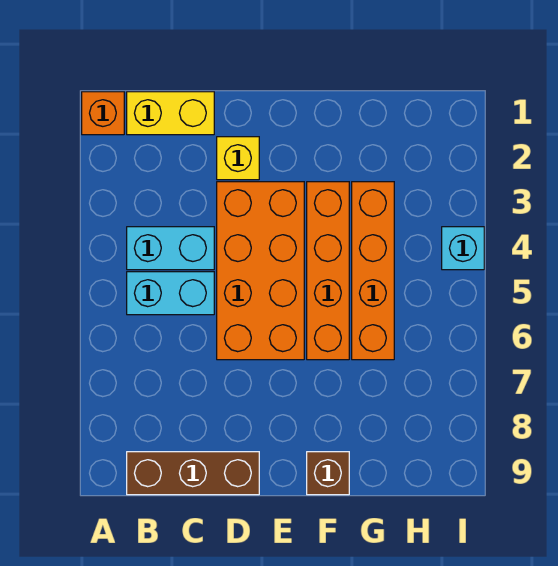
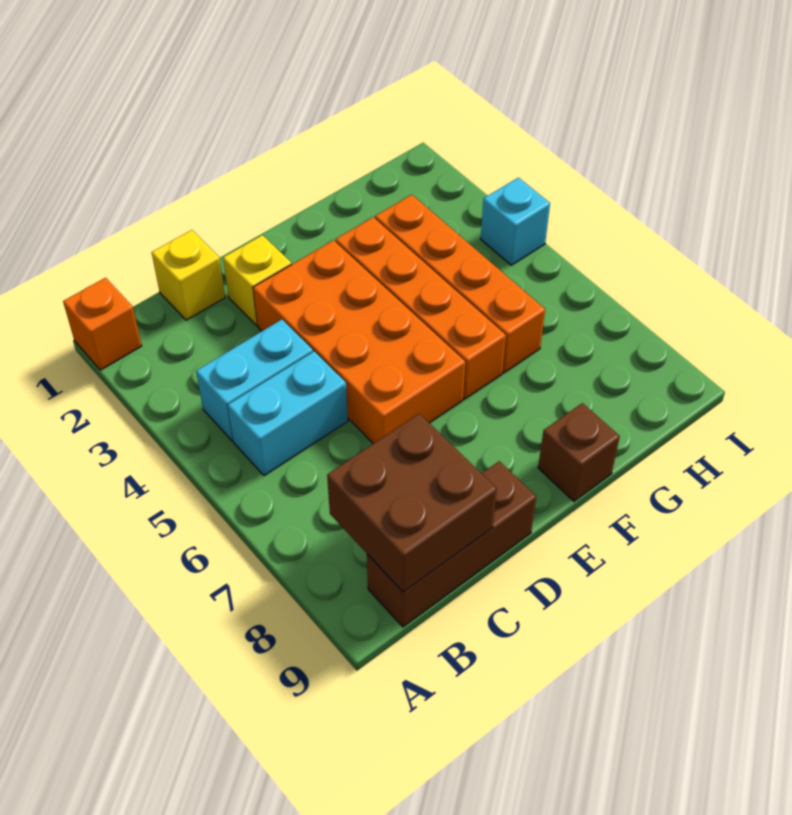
yellow brick B1:C1 level 1 -> yellow brick C1 level 1
none -> brown brick B8:C9 level 2

